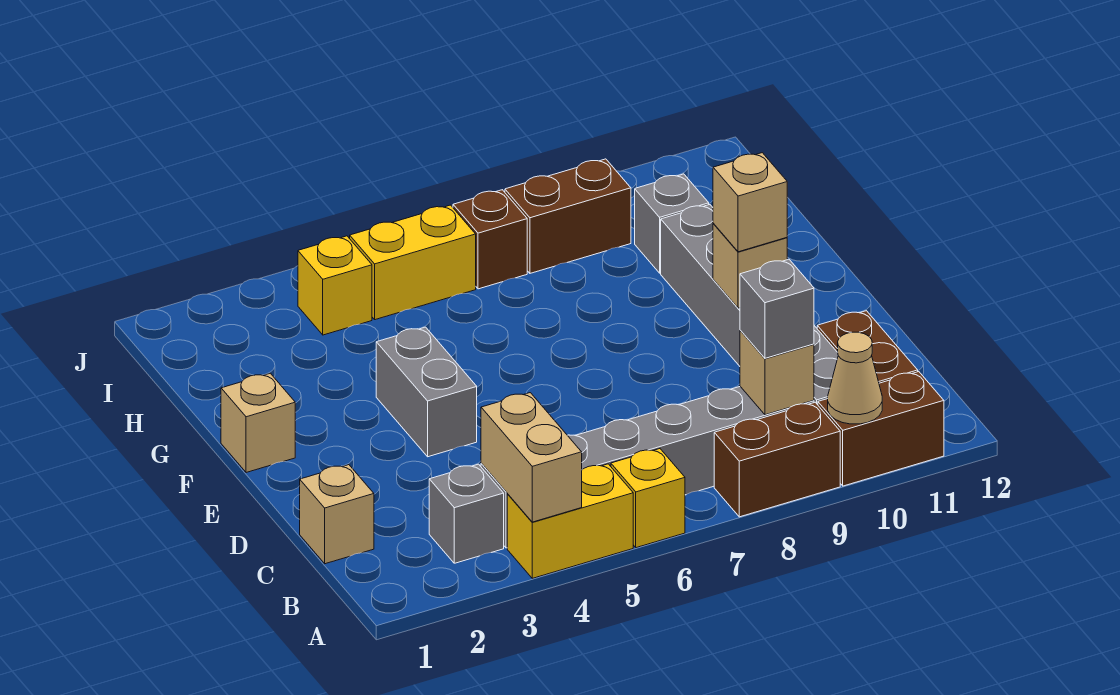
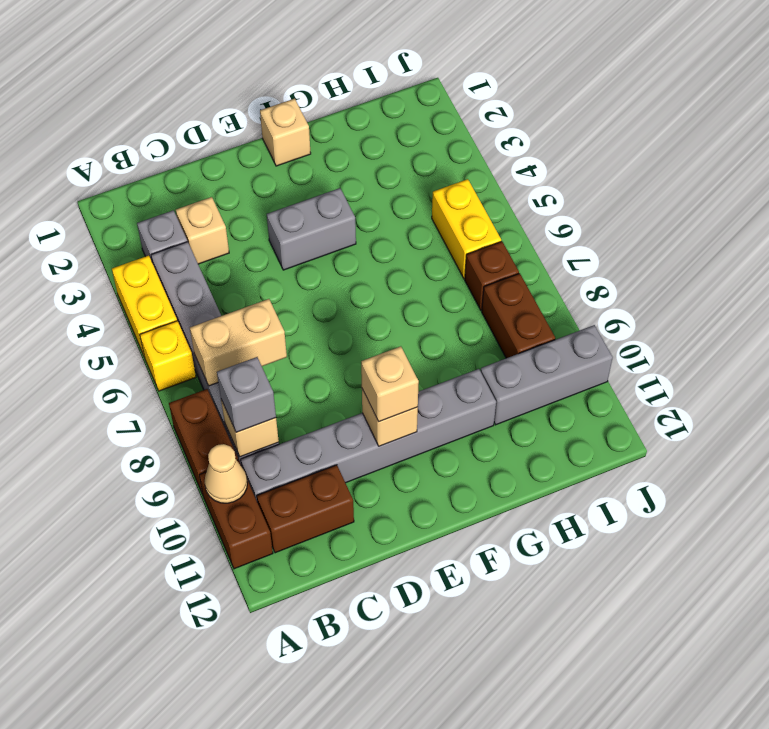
tan brick A4:B4 level 2 -> tan brick B7:C7 level 2
tan brick C1 level 1 -> tan brick C3 level 1
grey brick H10 level 1 -> grey brick H10:J10 level 1
yellow brick I4 level 1 -> none

